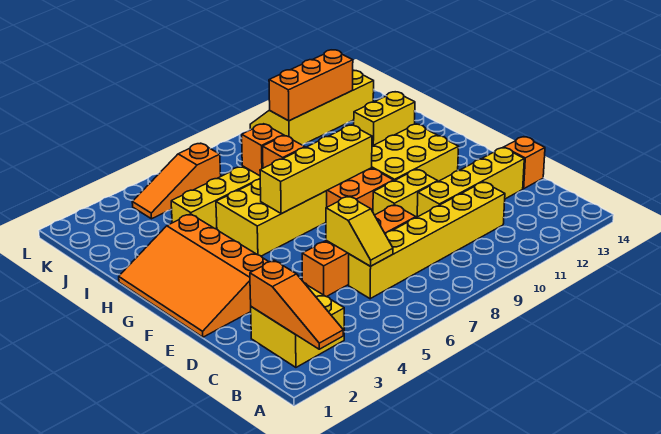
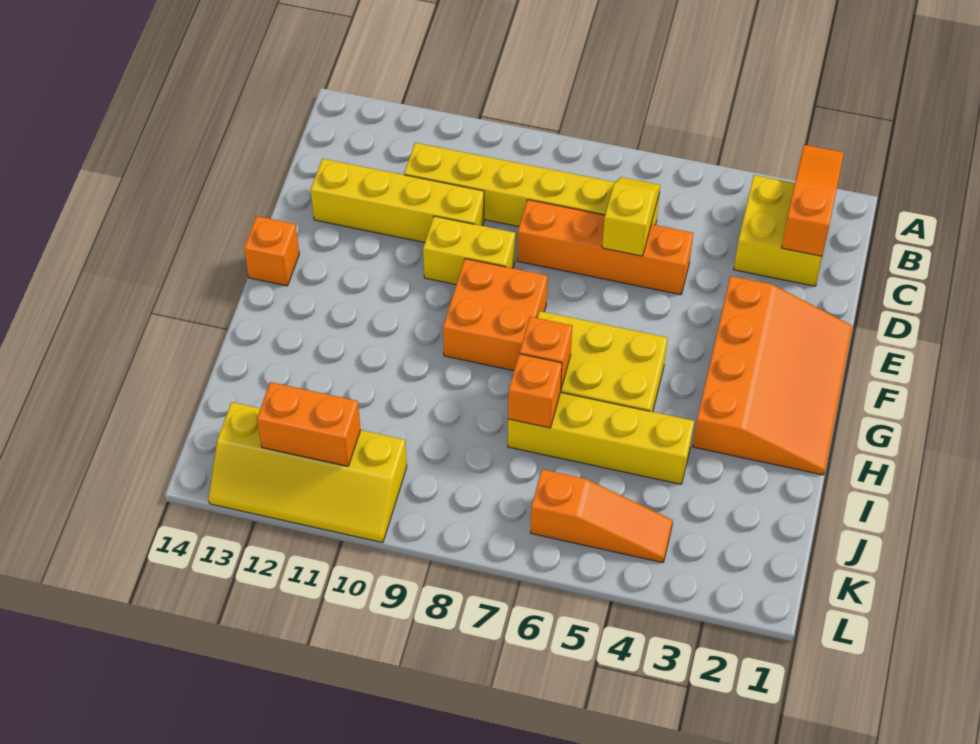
orange brick D14 level 1 -> orange brick F14 level 1
yellow brick F10:G12 level 1 -> none
yellow brick G6:G9 level 2 -> none
yellow brick I12:I13 level 1 -> none
orange brick K10:K12 level 2 -> orange brick K11:K12 level 2

